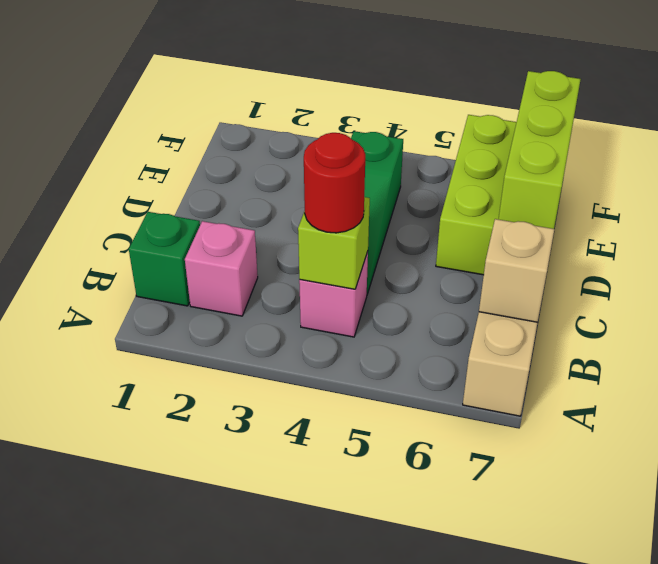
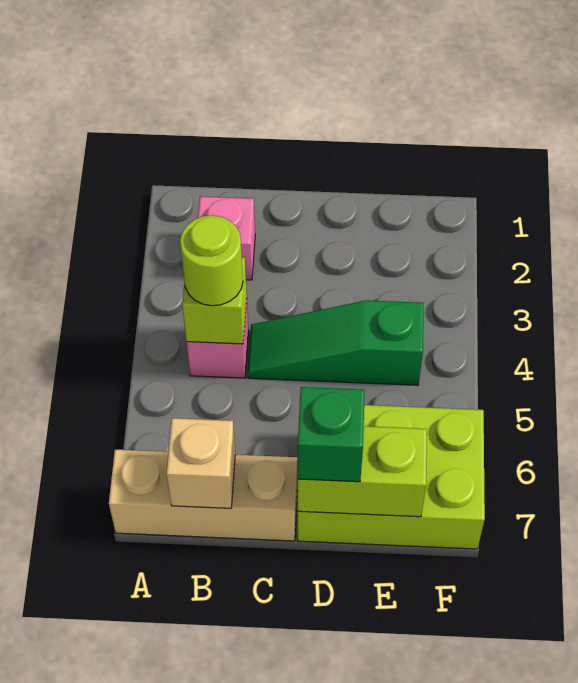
green brick B1 level 1 -> green brick D7 level 3
red round brick B4 level 3 -> lime round brick B4 level 3
lime brick D7:F7 level 2 -> lime brick D7:E7 level 2

